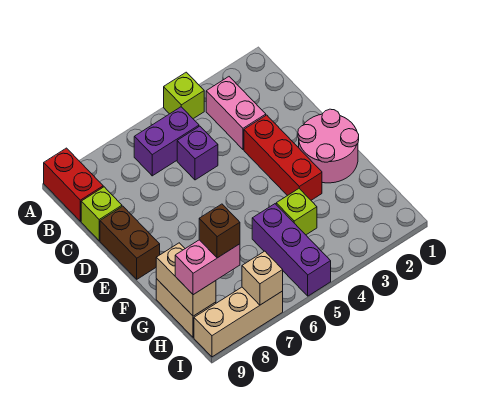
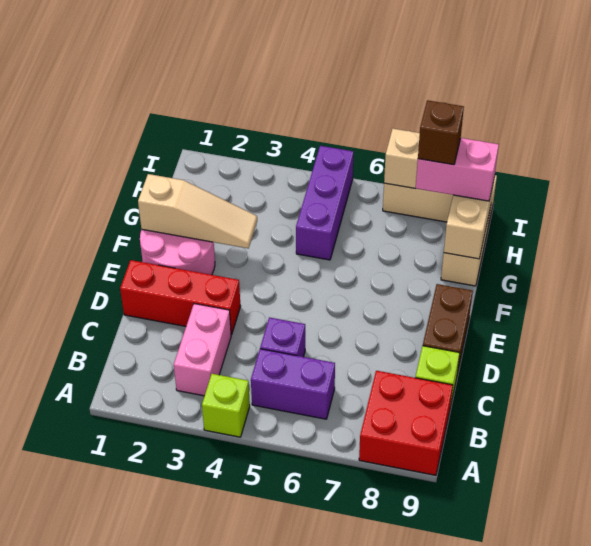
red brick A9:B9 level 1 -> red brick A8:B9 level 1
red brick D3:F3 level 1 -> red brick D1:D3 level 1
none -> tan slope F1:F3 level 2 top 1
lime brick G4 level 1 -> none

